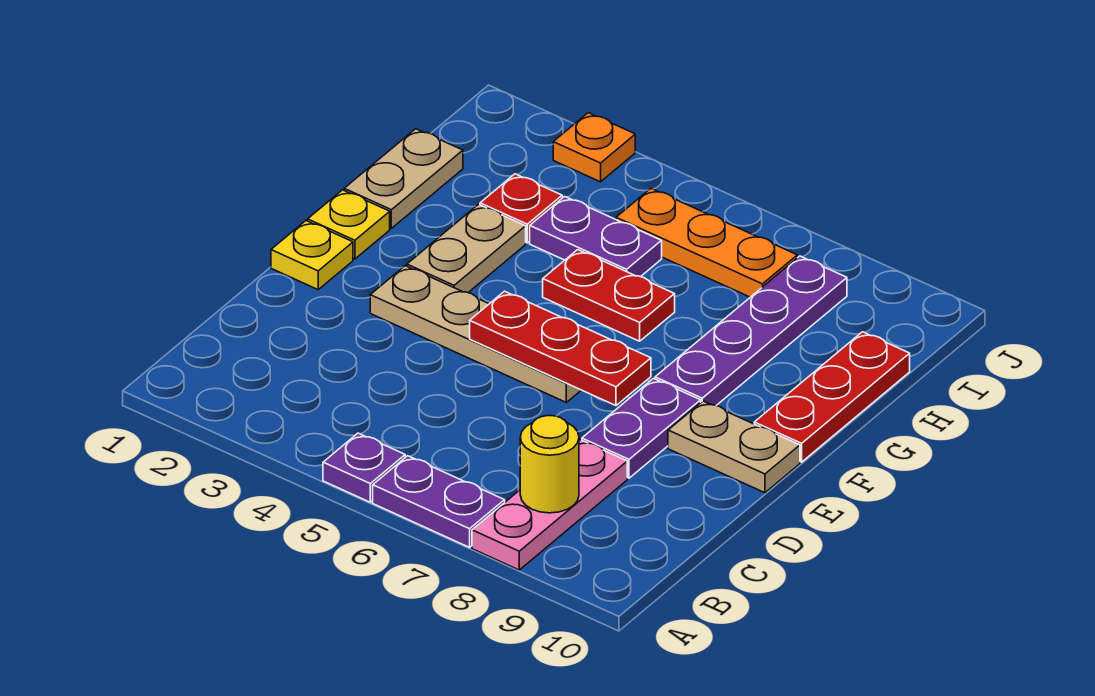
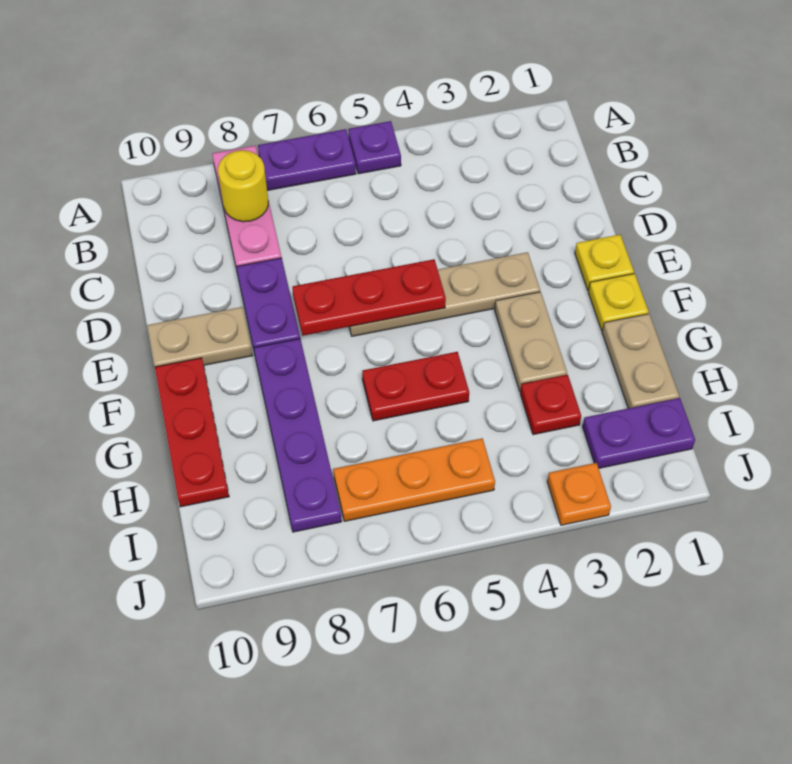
purple plate H4:H5 level 1 -> purple plate I1:I2 level 1

